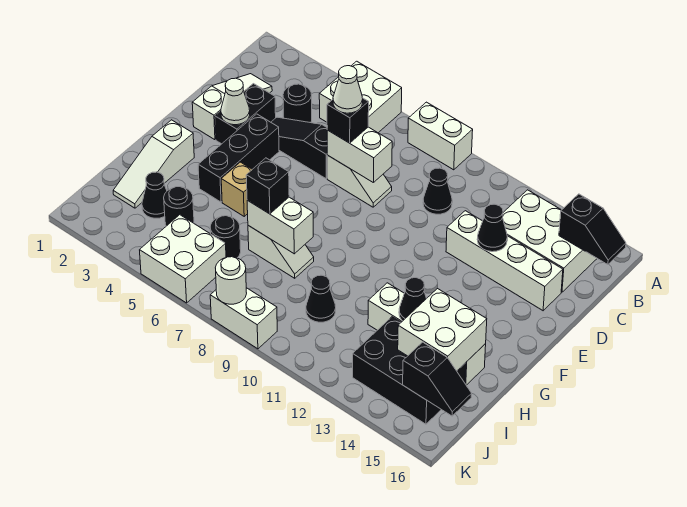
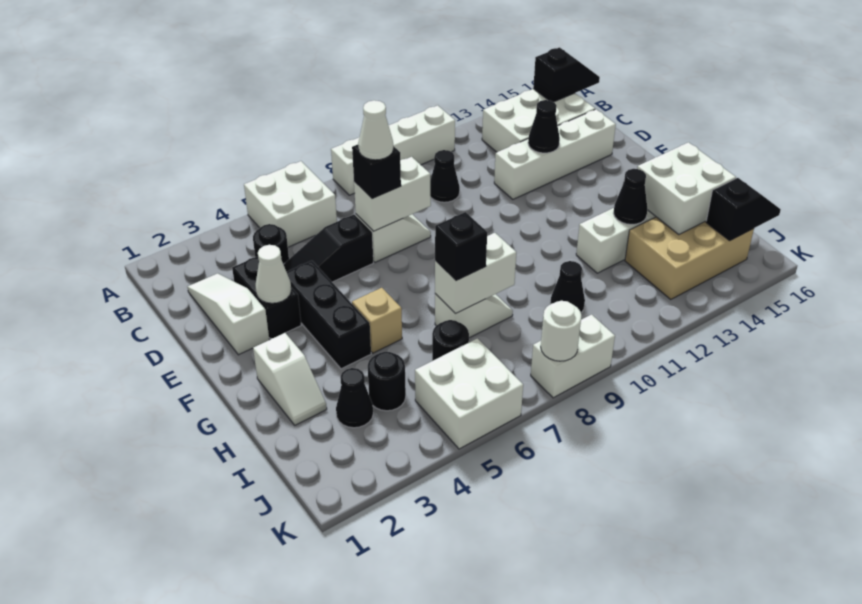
white brick A8:A9 level 1 -> white brick A8:A11 level 1
white slope G2:I2 level 1 top G -> white slope G2:H2 level 1 top G
black brick I13:J15 level 1 -> tan brick I13:J15 level 1

